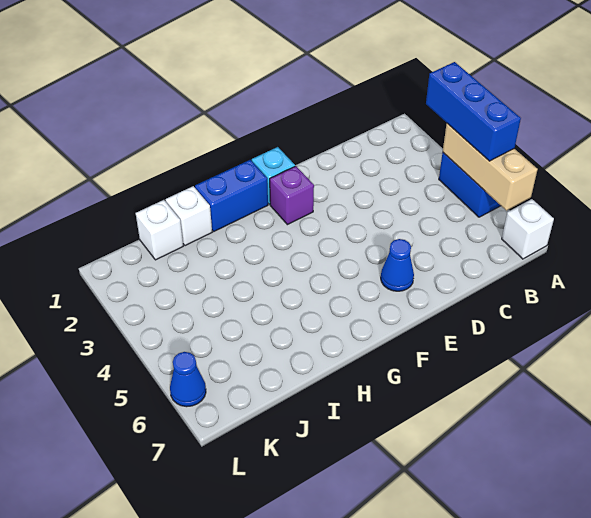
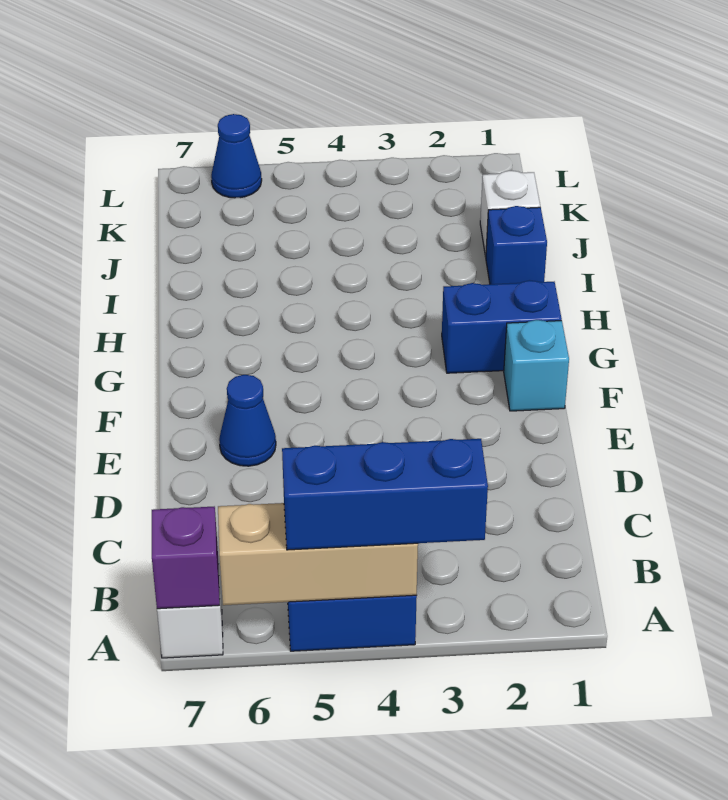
purple brick F2 level 1 -> purple brick A7 level 2
blue brick G1:H1 level 1 -> blue brick G1:G2 level 1
white brick I1 level 1 -> blue brick I1 level 1

